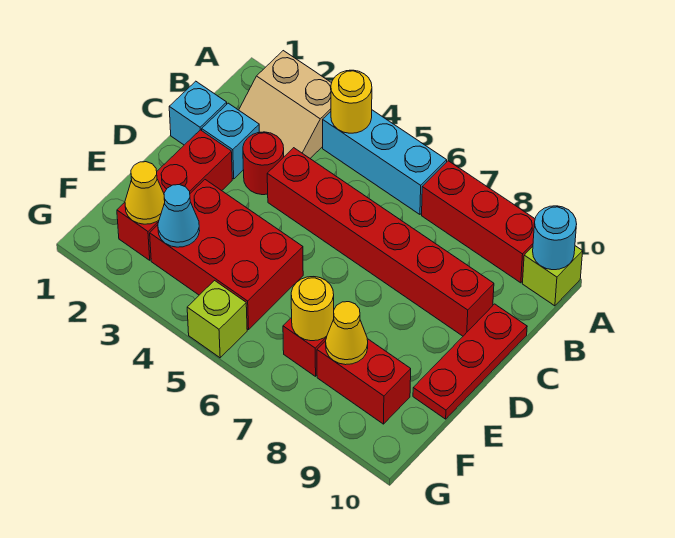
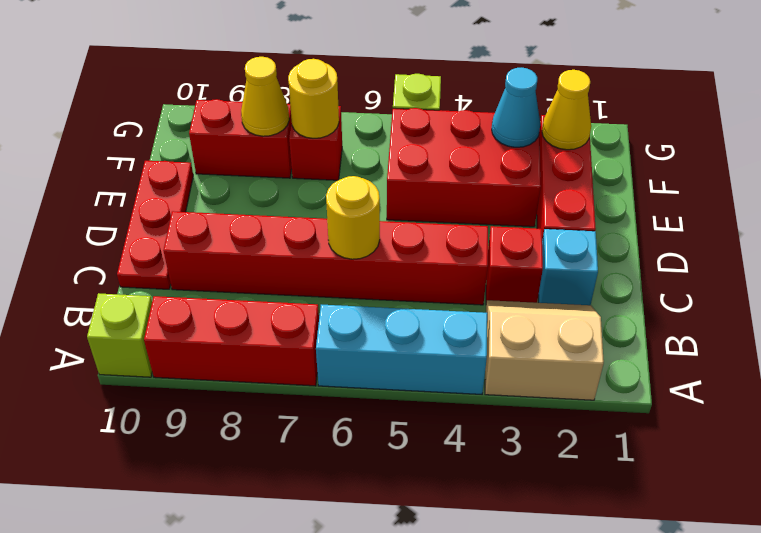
yellow round brick A4 level 2 -> yellow round brick C6 level 2
cyan round brick A10 level 2 -> none
cyan brick C1 level 1 -> none
red round brick C3 level 1 -> red brick C3 level 1

